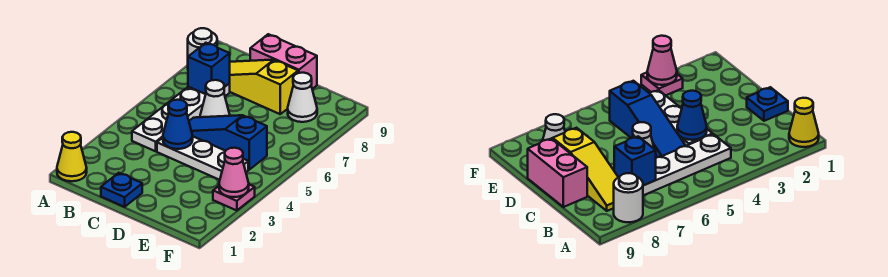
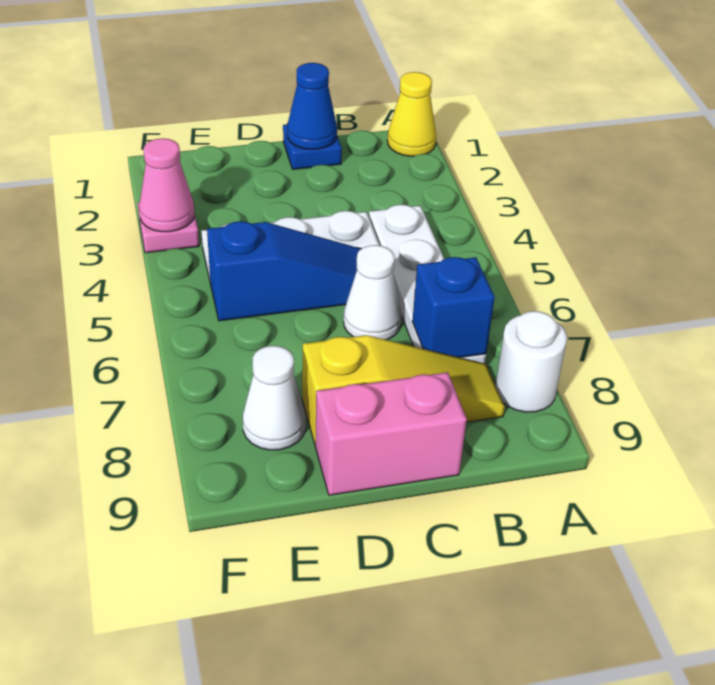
blue cone C4 level 2 -> blue cone C1 level 2

